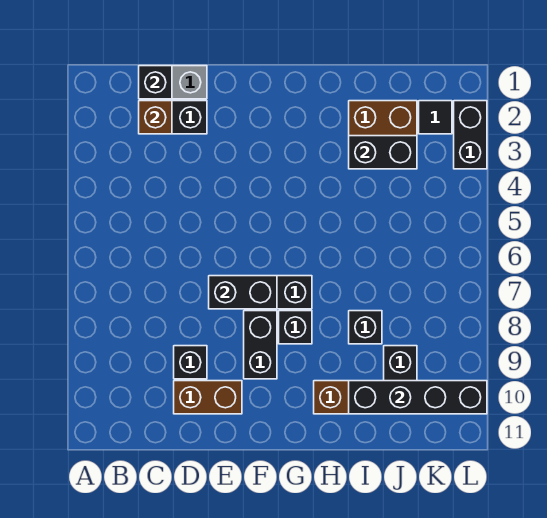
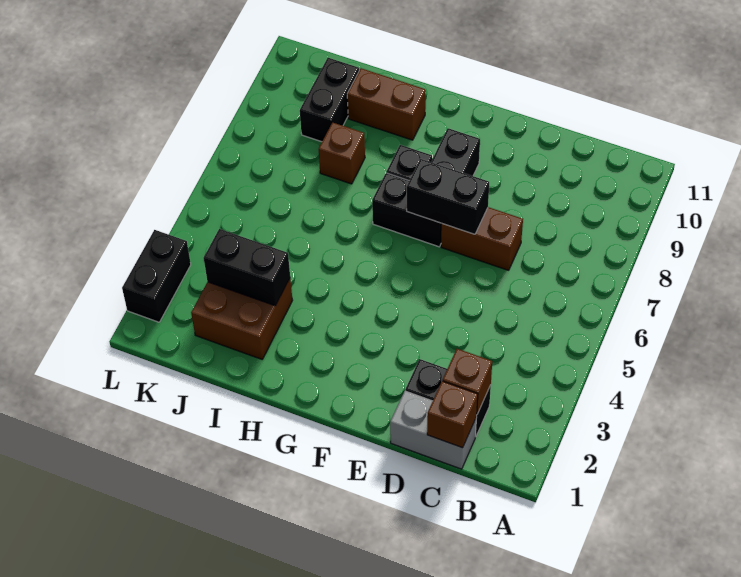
black brick C1 level 2 -> brown brick C1 level 2
black brick D9 level 1 -> none
brown brick D10:E10 level 1 -> brown brick D7:E7 level 1
black brick I8 level 1 -> brown brick I8 level 1
black brick I10:L10 level 2 -> none
black tile K2 level 1 -> none

